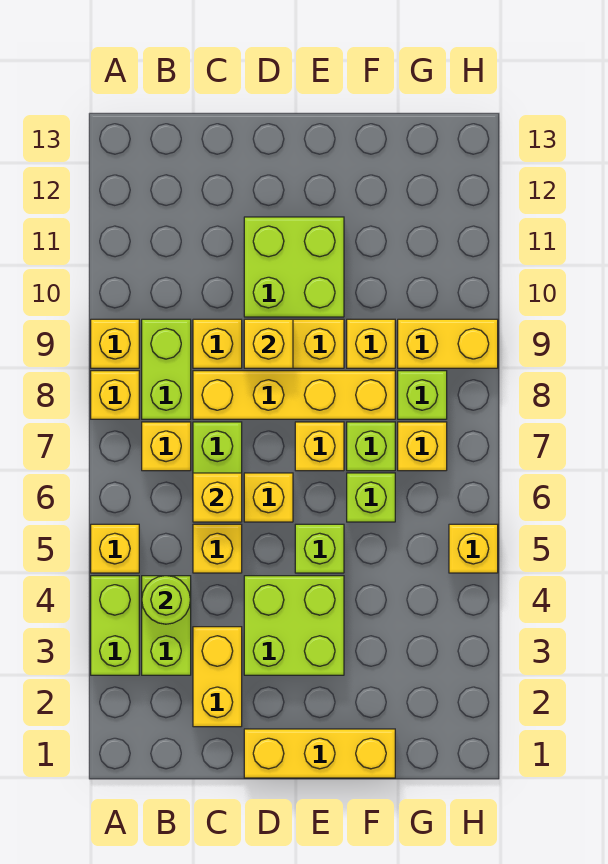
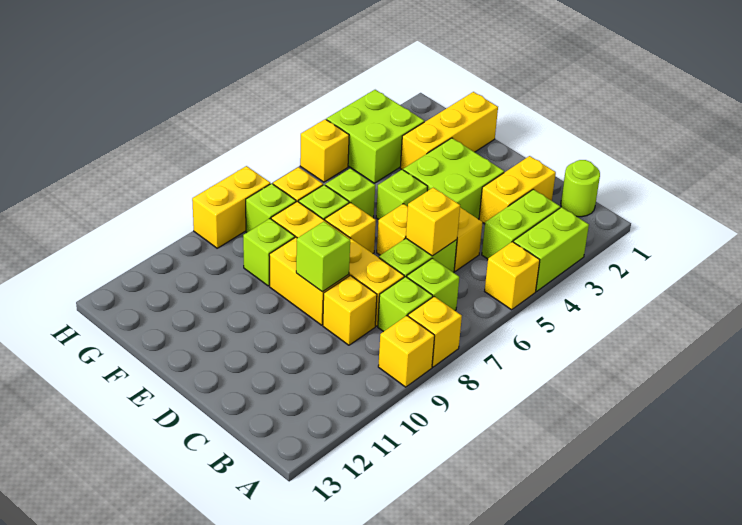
lime round brick B4 level 2 -> lime round brick B1 level 1
yellow brick B7 level 1 -> lime brick B7 level 1
lime brick B8:B9 level 1 -> lime brick B8 level 1
yellow brick D1:F1 level 1 -> yellow brick F1:F3 level 1
yellow brick D9 level 2 -> lime brick D9 level 2
lime brick D10:E11 level 1 -> lime brick G3:H4 level 1
yellow brick F9 level 1 -> lime brick F9 level 1
yellow brick G9:H9 level 1 -> yellow brick H8:H9 level 1

